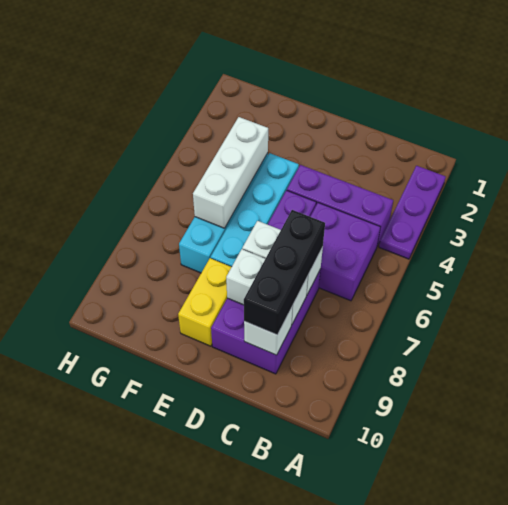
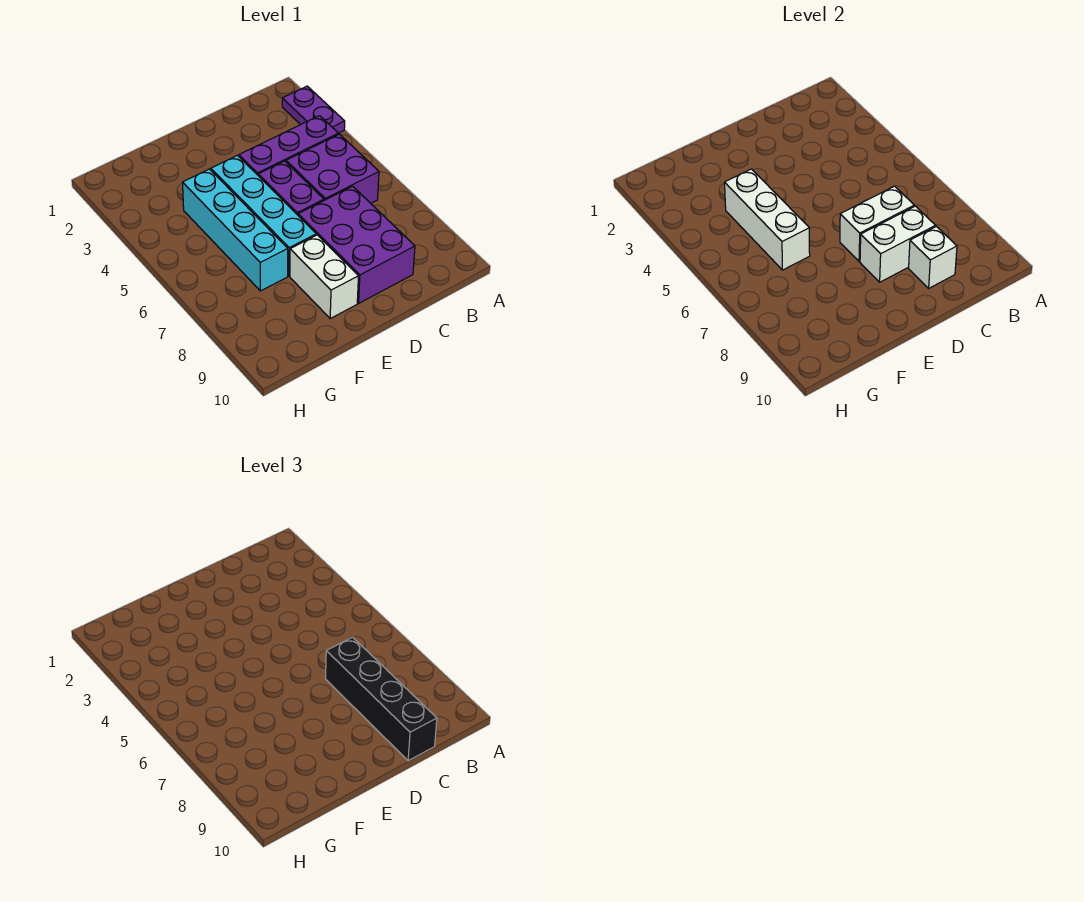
purple plate A2:A4 level 1 -> purple plate A2:A3 level 1
black brick C7:C9 level 3 -> black brick C7:C10 level 3
yellow brick E8:E9 level 1 -> white brick E8:E9 level 1

